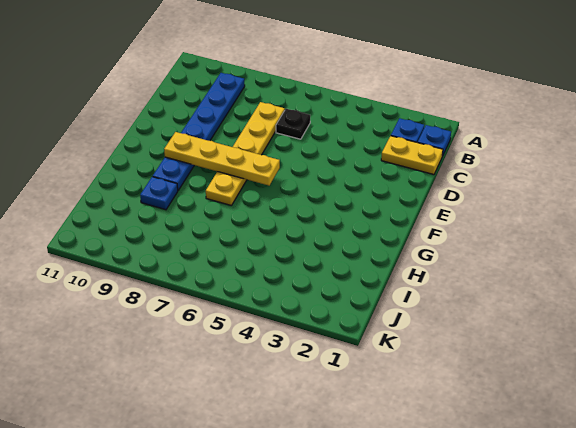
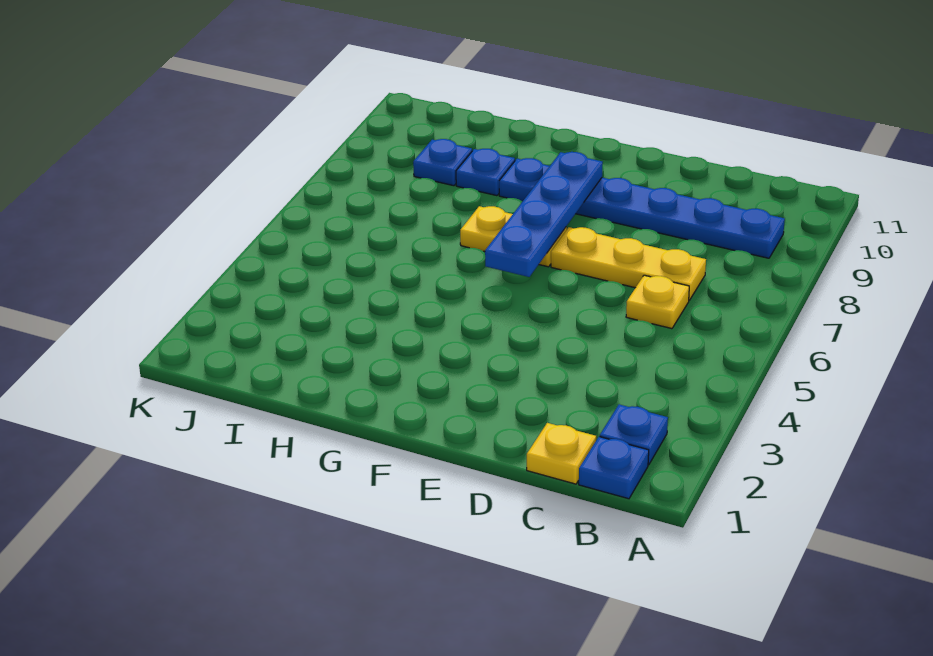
yellow plate C1:C2 level 1 -> yellow plate C1 level 1
black plate C6 level 1 -> yellow plate C6 level 1
yellow plate F6:F9 level 2 -> blue plate F6:F9 level 2
none -> blue plate I9 level 1

